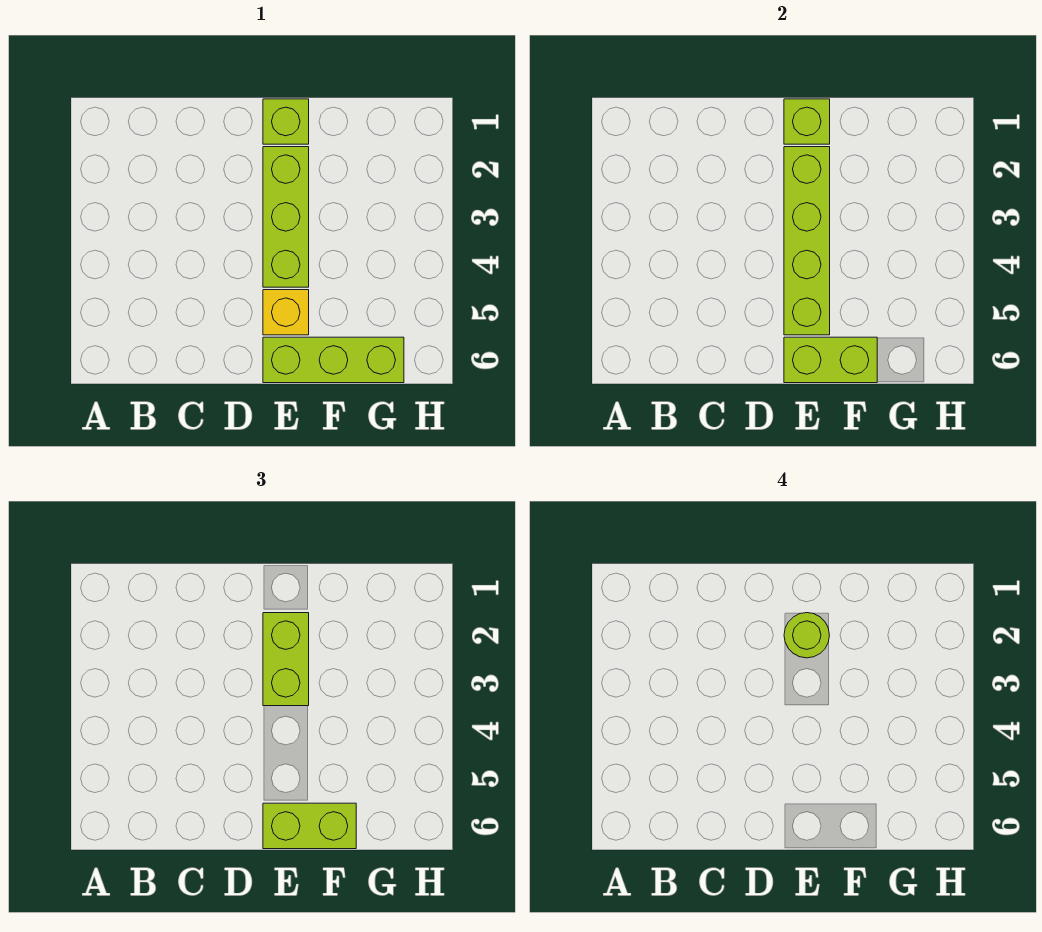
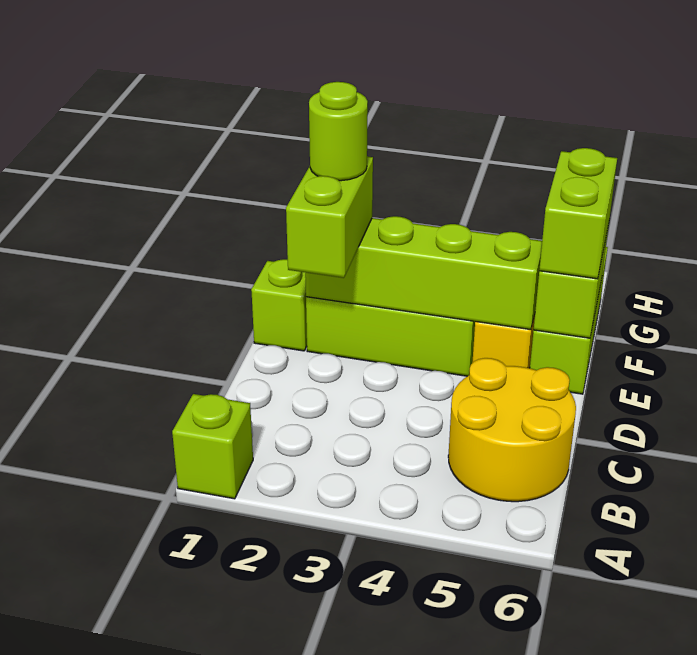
none -> yellow round brick B5:C6 level 1
lime brick E1 level 2 -> lime brick A1 level 1
lime brick E2:E3 level 3 -> lime brick D2:E2 level 3

